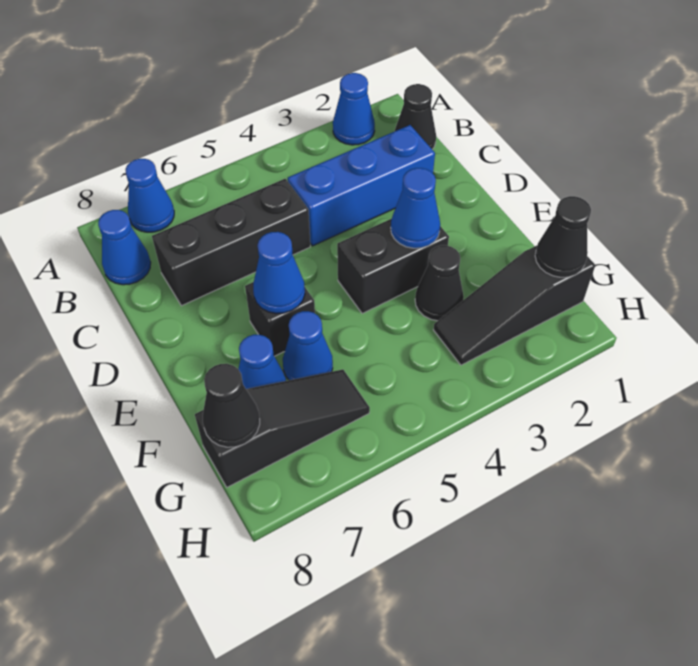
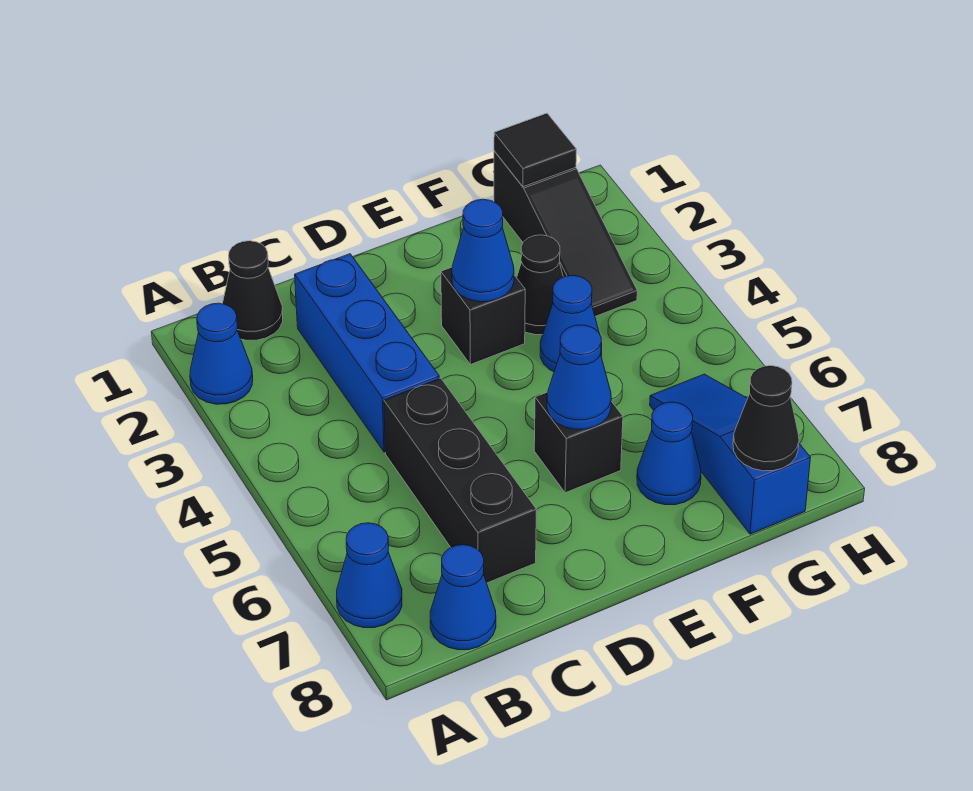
black brick E3:E4 level 1 -> black brick E3 level 1
blue cone F6 level 1 -> blue cone F4 level 1
black cone G1 level 2 -> black tile G1 level 2
black slope G6:G8 level 1 top 8 -> blue slope G6:G8 level 1 top 8

